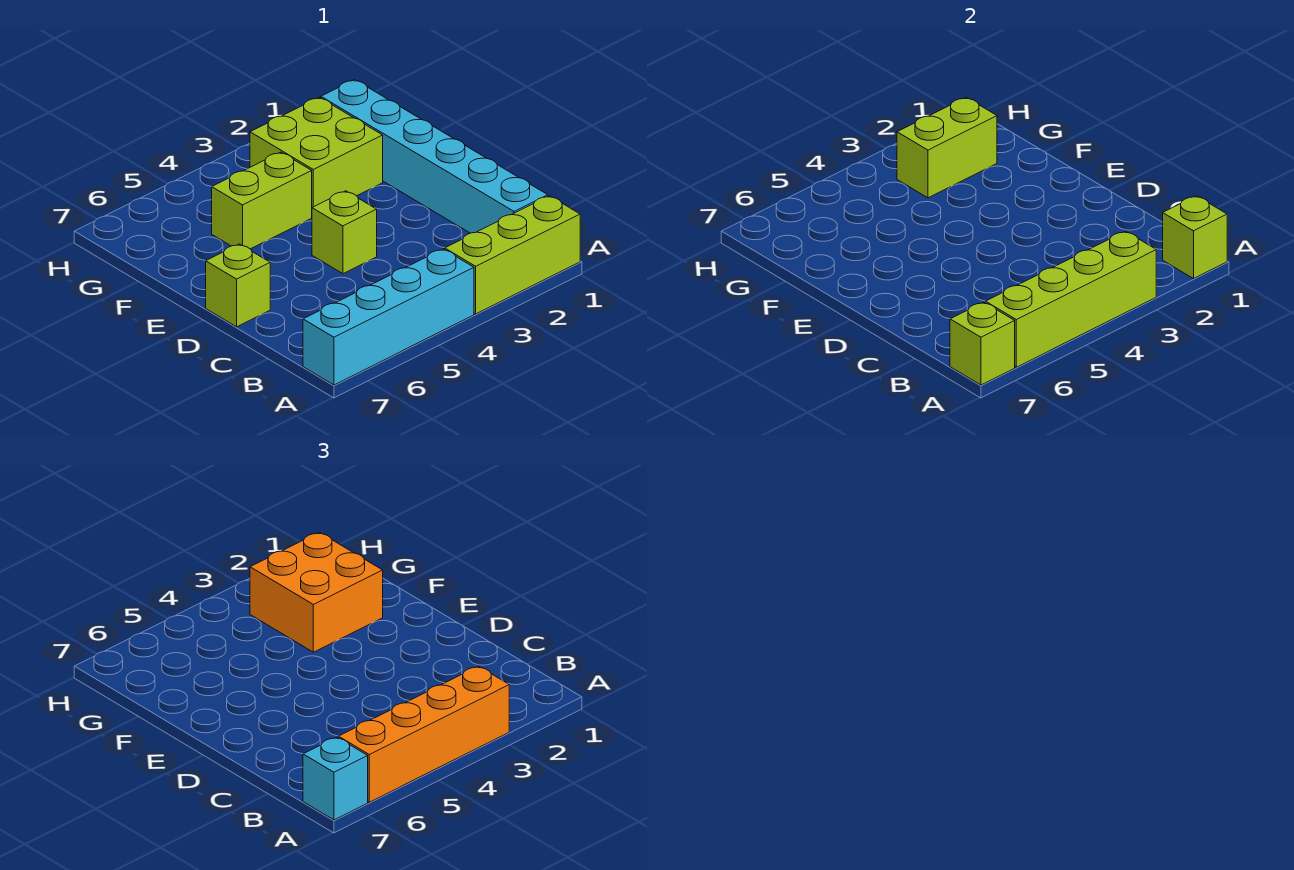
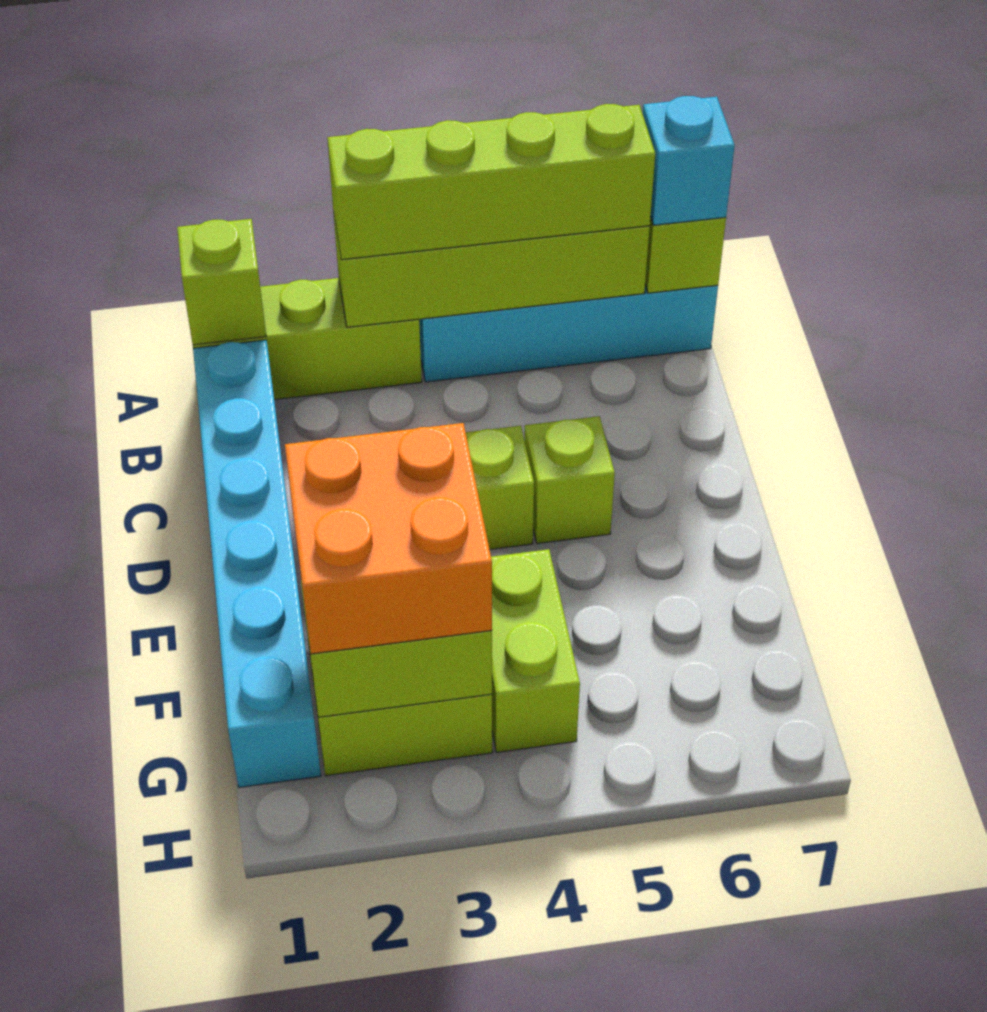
orange brick A3:A6 level 3 -> lime brick A3:A6 level 3
lime brick D7 level 1 -> lime brick D5 level 1
lime brick F4:F5 level 1 -> lime brick F4:G4 level 1

